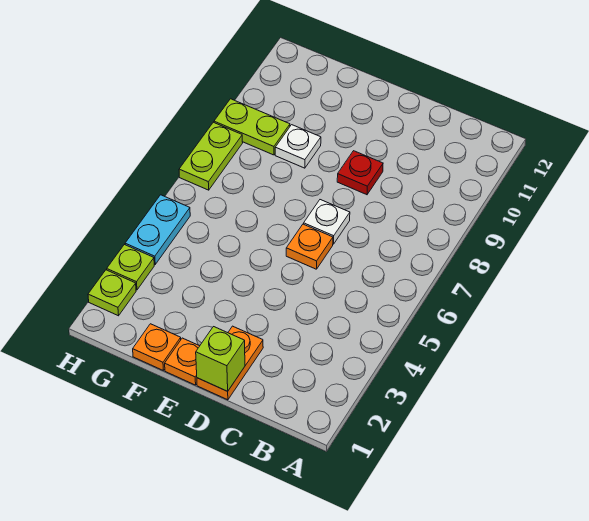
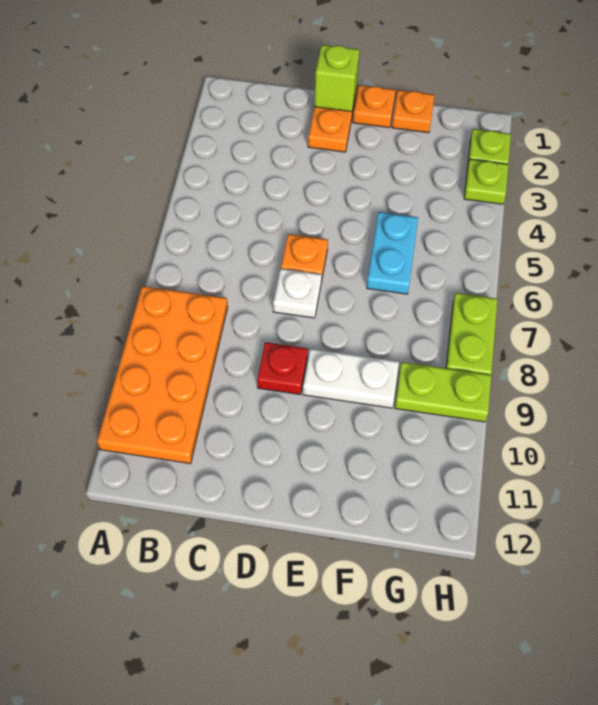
none -> orange plate A8:B11 level 1
white plate F9 level 1 -> white plate E9:F9 level 1
cyan plate H4:H5 level 1 -> cyan plate F5:F6 level 1

